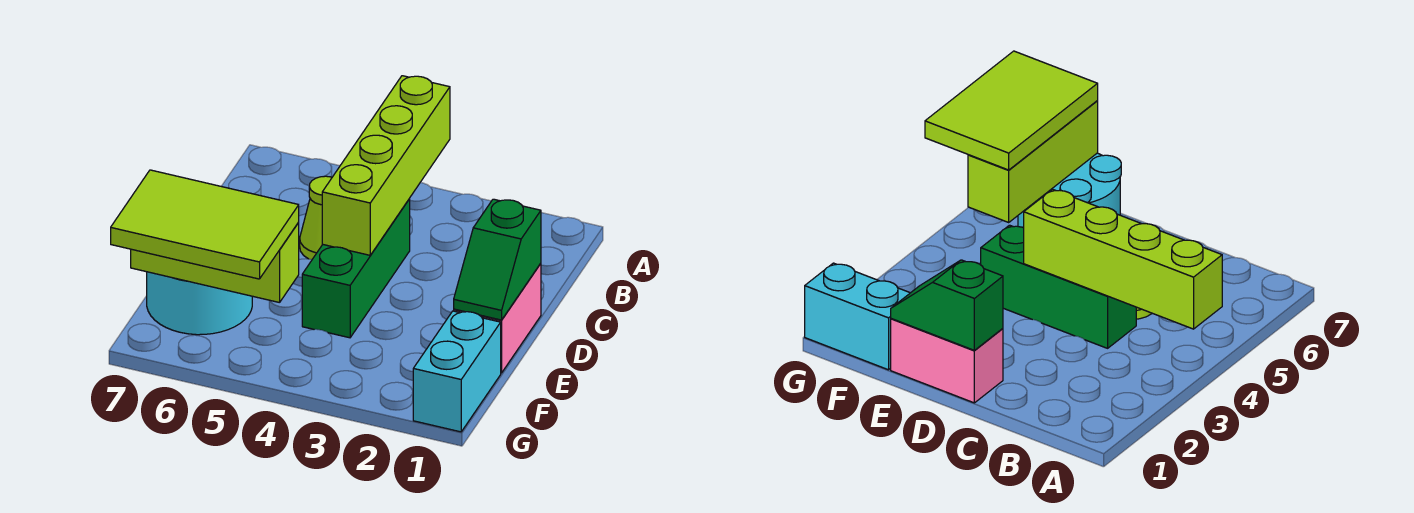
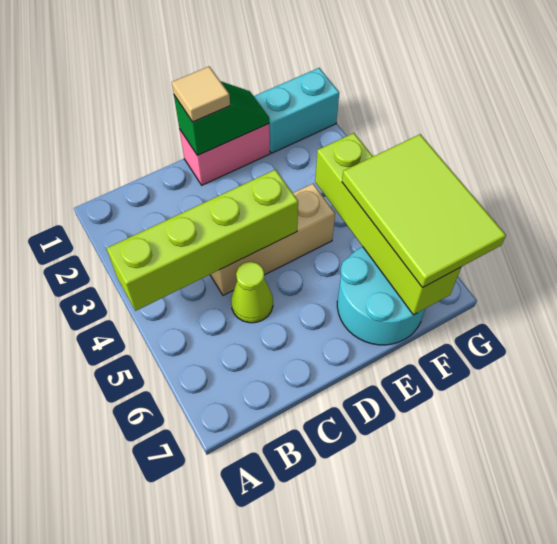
green brick C4:E4 level 1 -> tan brick C4:E4 level 1
none -> tan tile D1 level 3
lime brick F5:F7 level 2 -> lime brick F4:F7 level 2

